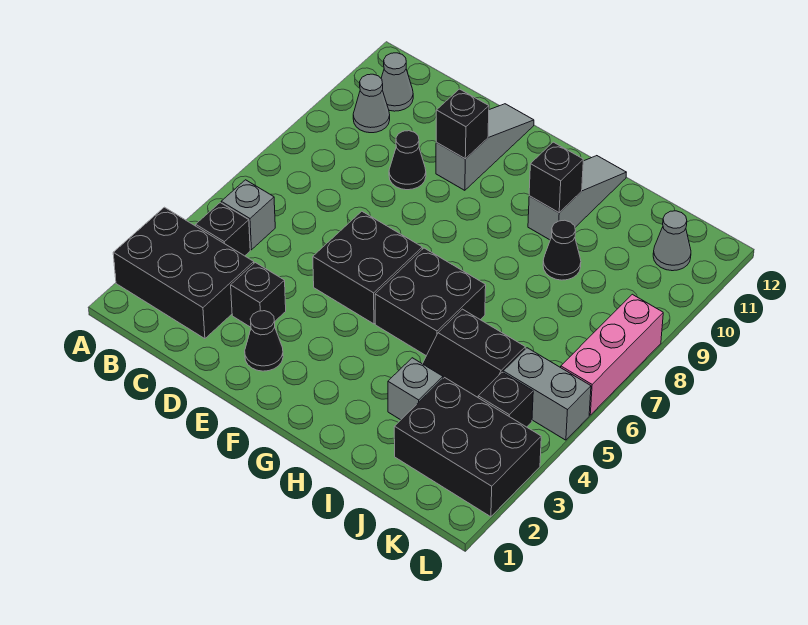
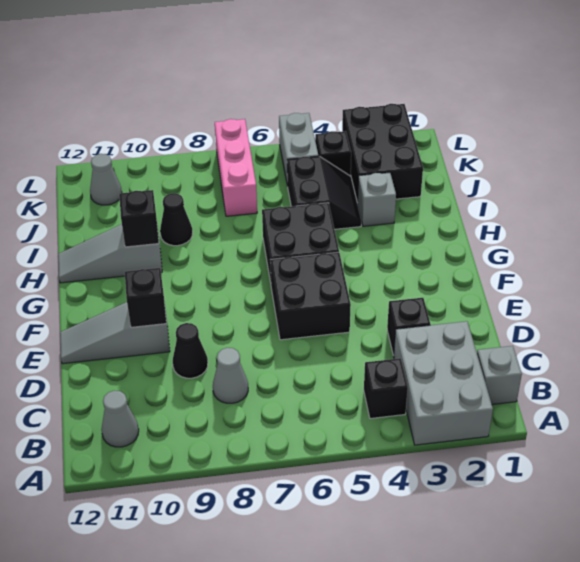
black brick A2:C3 level 1 -> grey brick A2:C3 level 1
grey brick B5 level 1 -> grey brick B1 level 1
grey cone B10 level 1 -> grey cone C8 level 1
black cone E2 level 1 -> none
pink brick L6:L8 level 1 -> pink brick J7:L7 level 1

